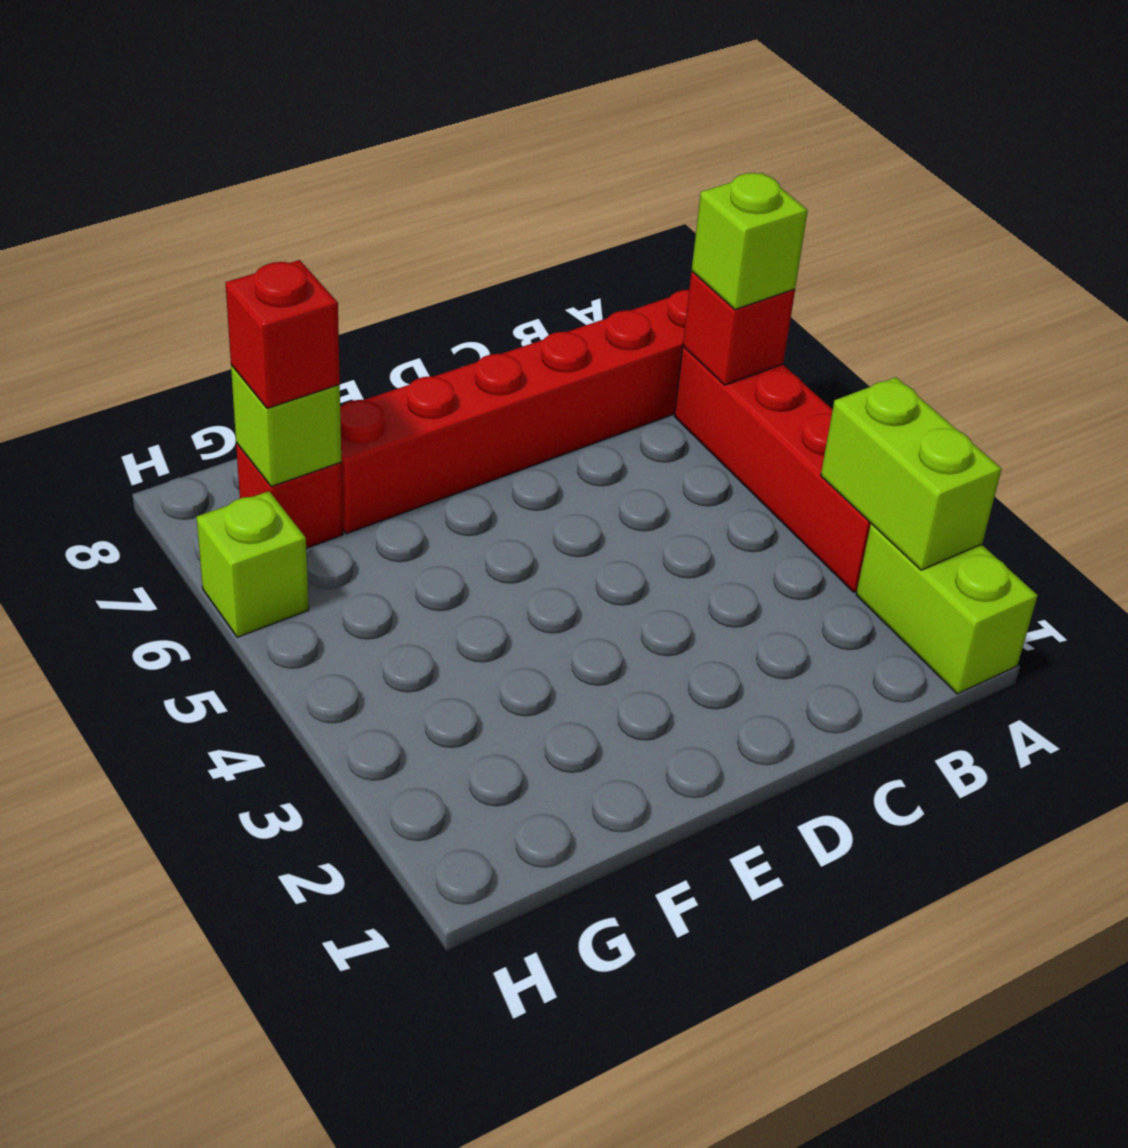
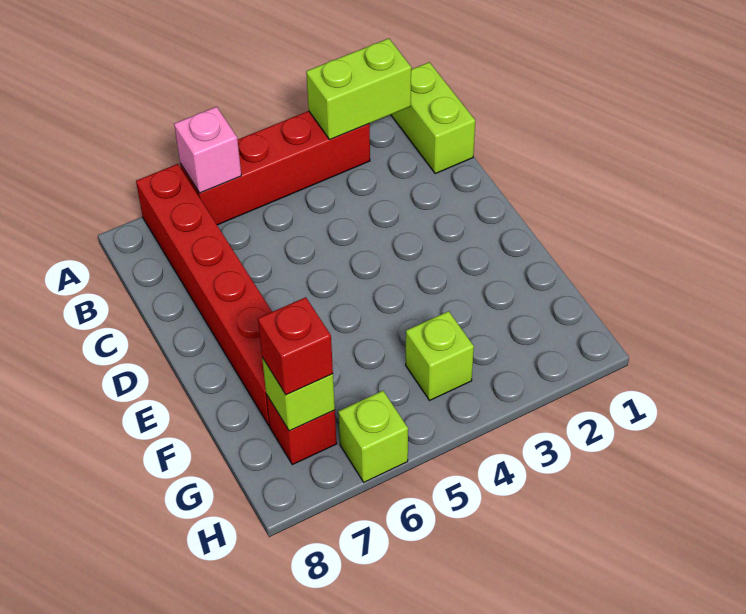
lime brick A1:A2 level 1 -> lime brick A1:B1 level 1
red brick A6 level 2 -> pink brick A6 level 2
lime brick A6 level 3 -> lime brick G4 level 1

